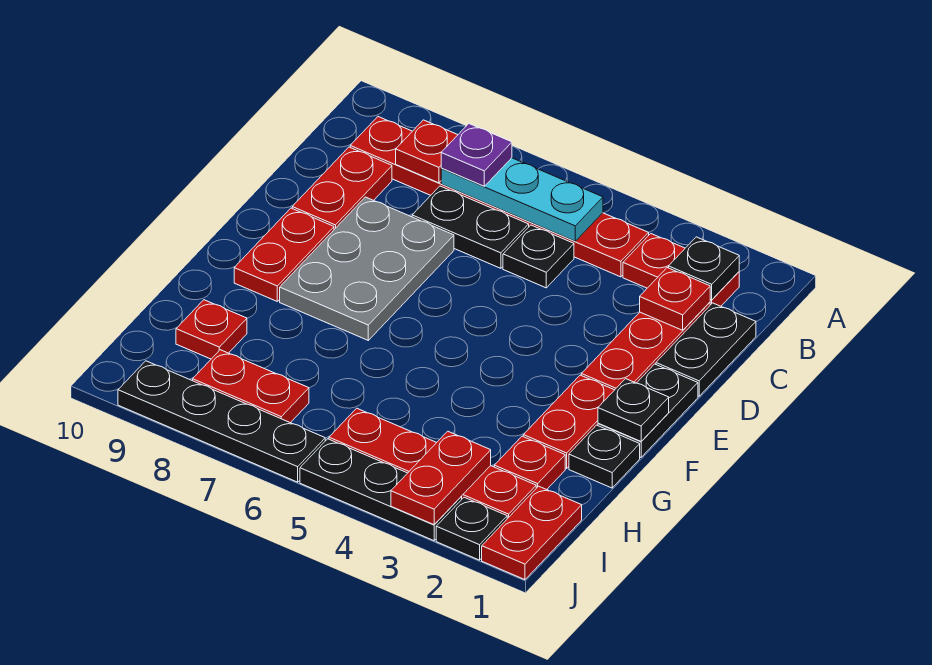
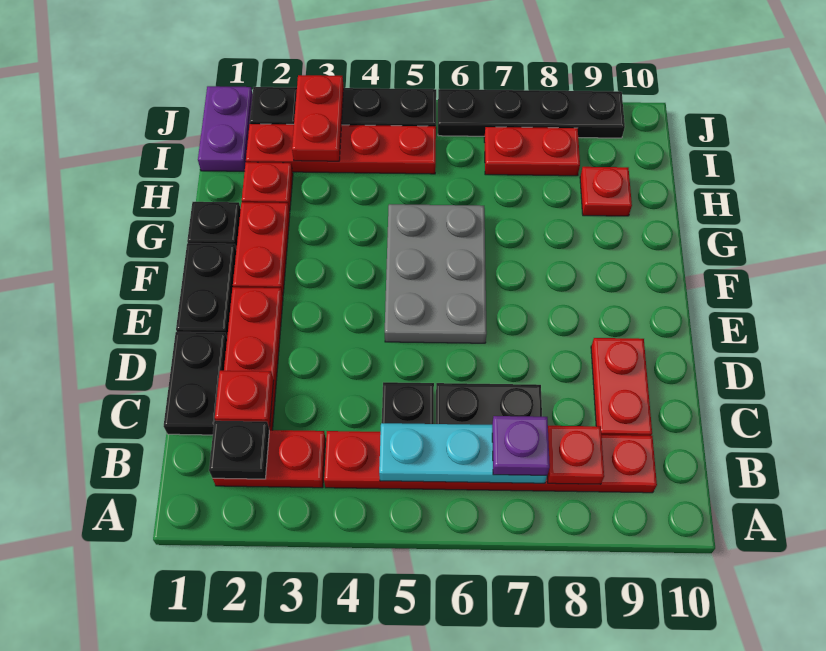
grey plate D7:F8 level 1 -> grey plate E5:G6 level 1
red plate E9:F9 level 1 -> none
black plate F1 level 2 -> none
red plate I1:J1 level 1 -> purple plate I1:J1 level 1

